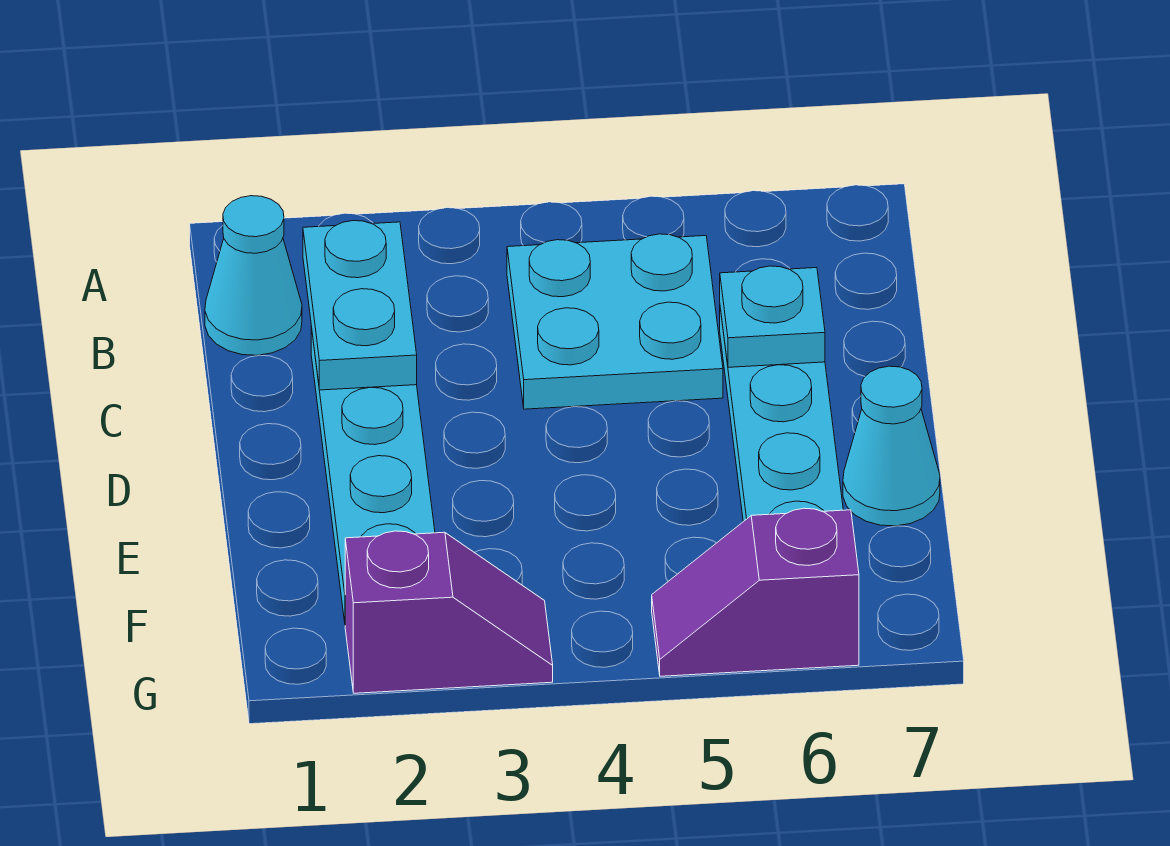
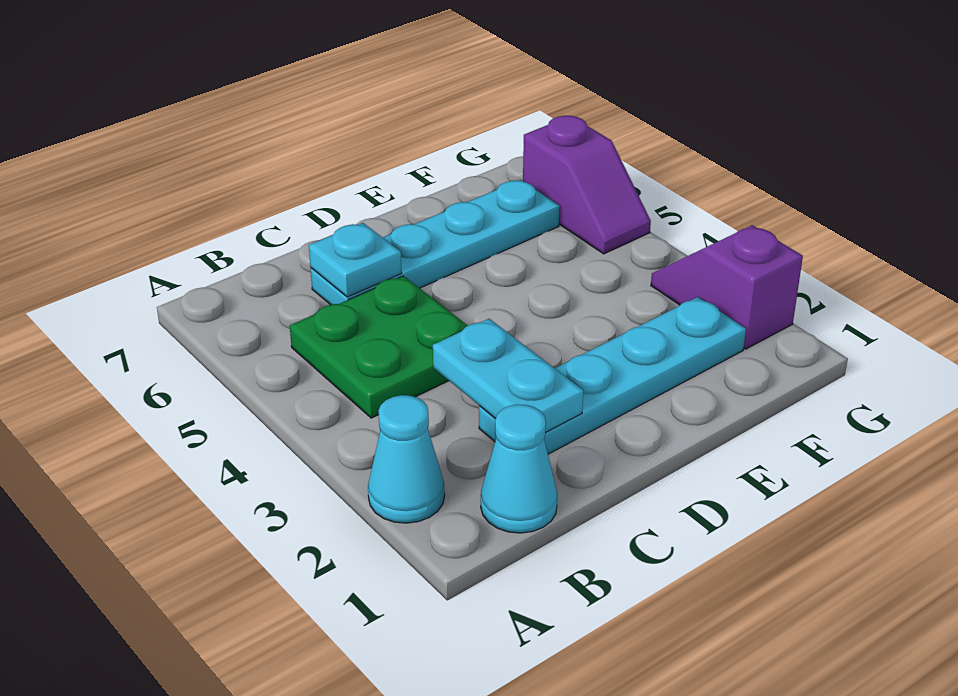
cyan plate B2:C2 level 2 -> cyan plate C2:C3 level 2
cyan plate B4:C5 level 1 -> green plate B4:C5 level 1
cyan cone E7 level 1 -> cyan cone A2 level 1

